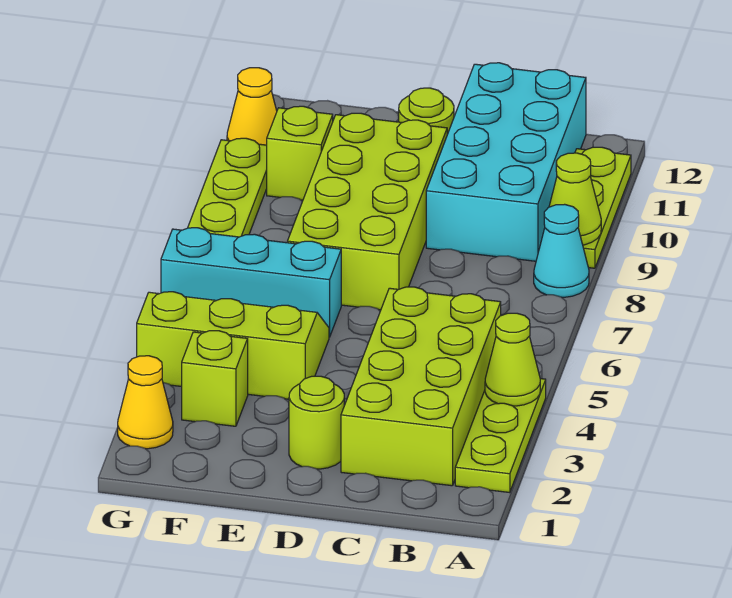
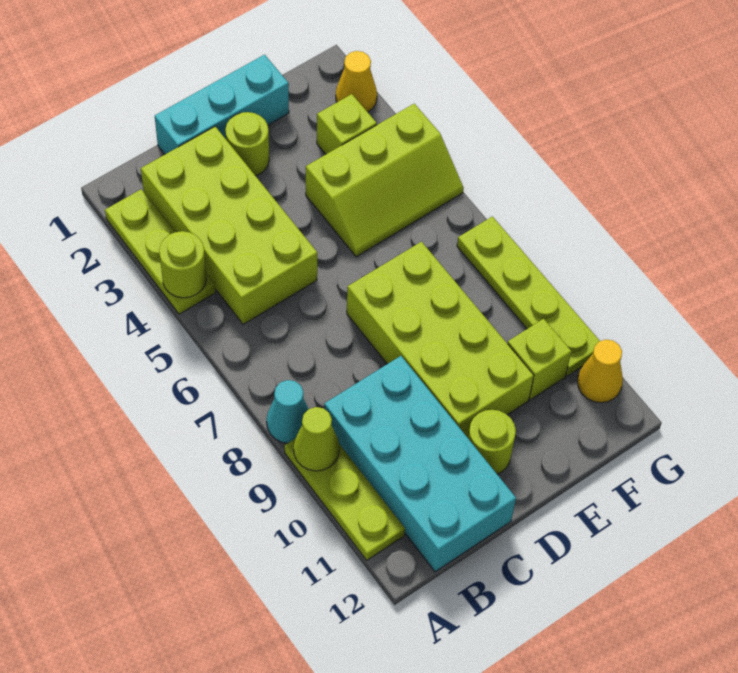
lime cone A4 level 2 -> lime round brick A4 level 2
cyan brick E6:G6 level 1 -> cyan brick C1:E1 level 1

